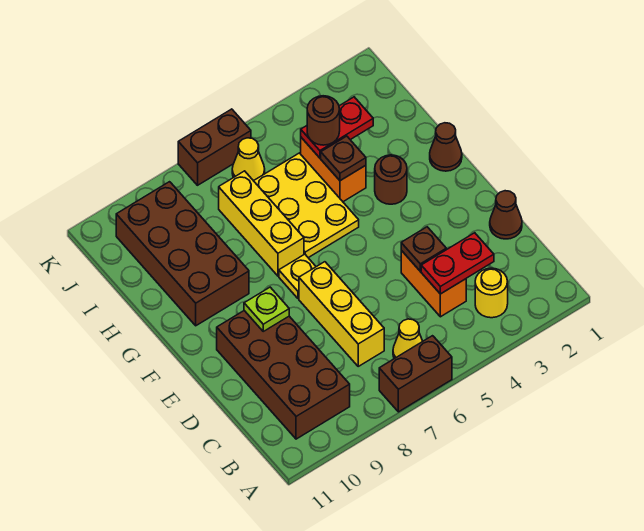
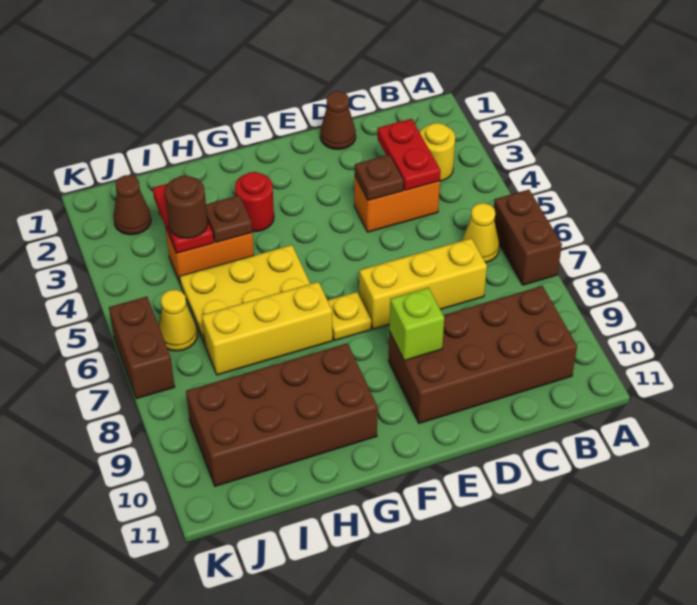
lime plate E9 level 2 -> lime brick E9 level 2
brown cone G1 level 1 -> brown cone J2 level 1
brown round brick G3 level 1 -> red round brick G3 level 1

